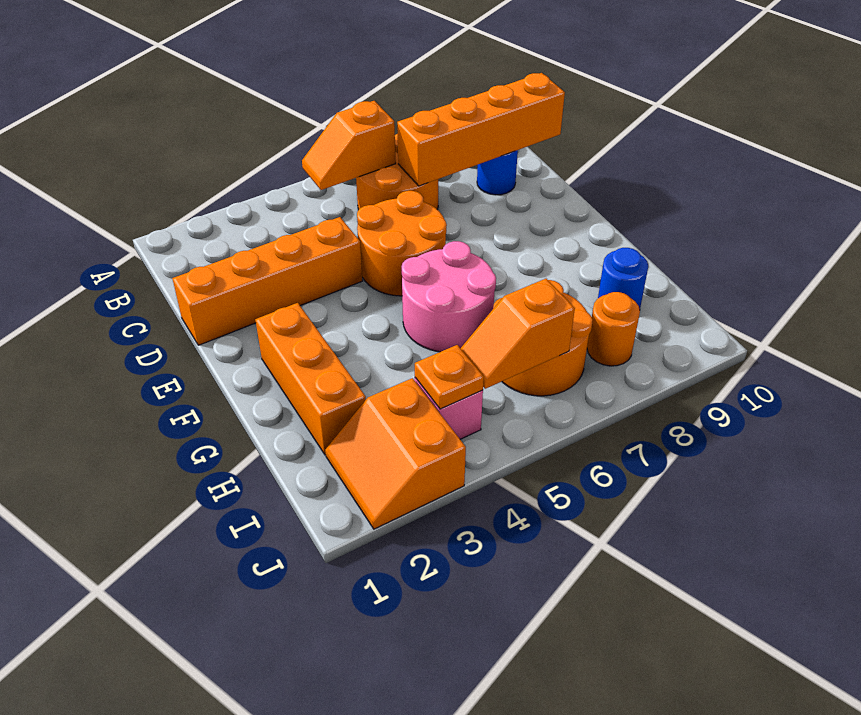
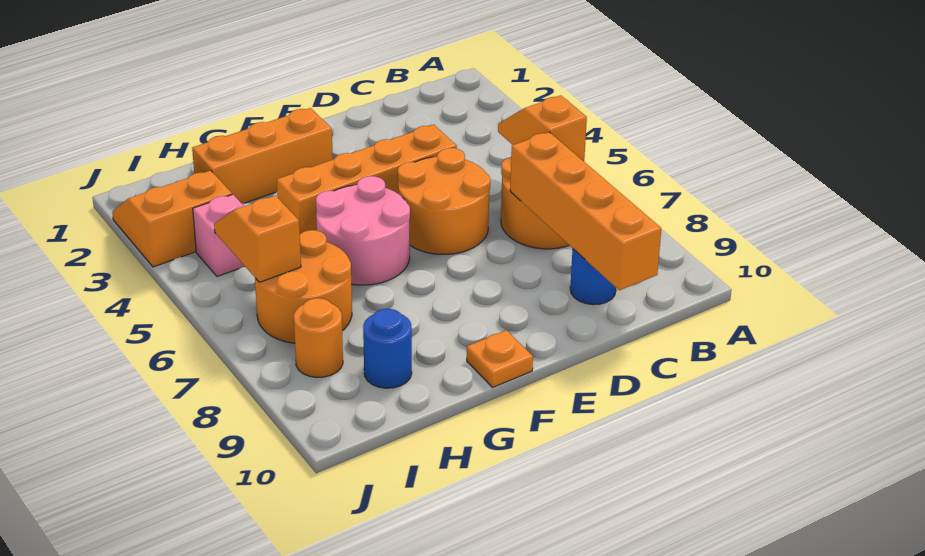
orange brick D1:D4 level 1 -> orange brick D4:G4 level 1
orange plate I4 level 2 -> orange plate F10 level 1

